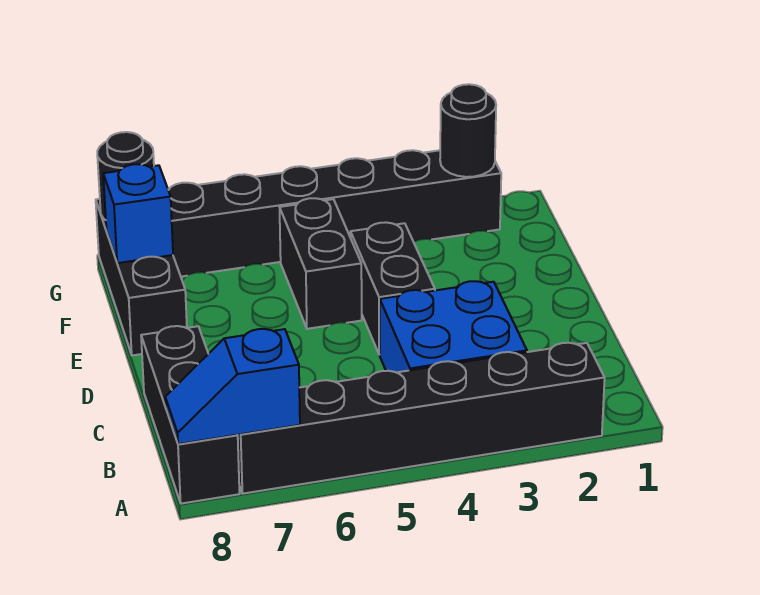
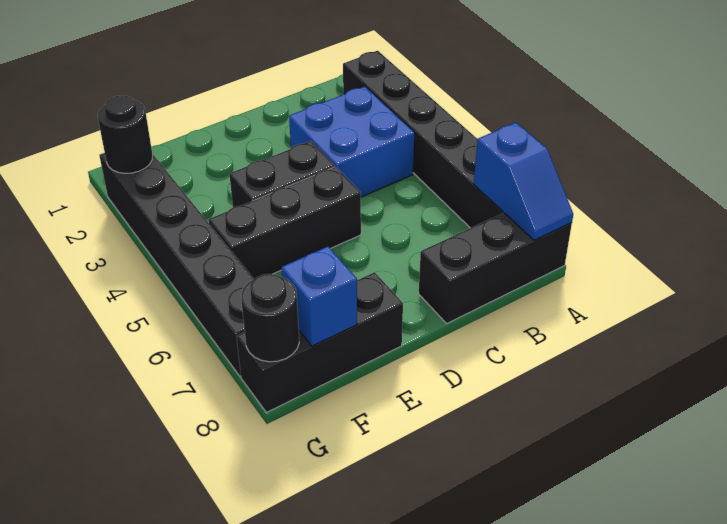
black brick E5:F5 level 1 -> black brick D5:F5 level 1

